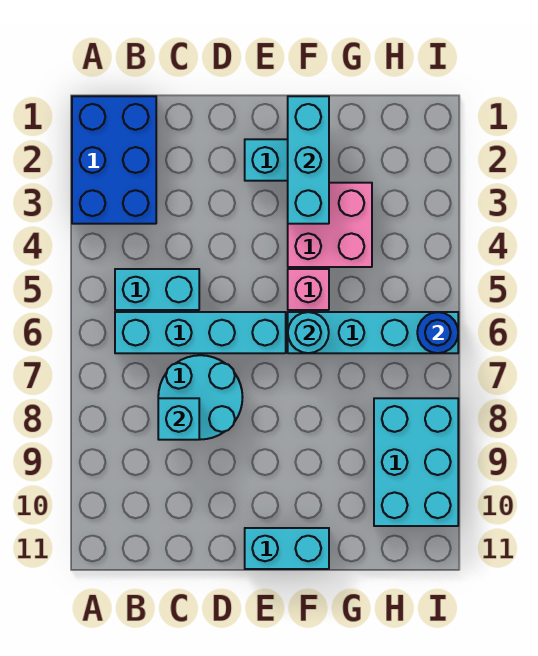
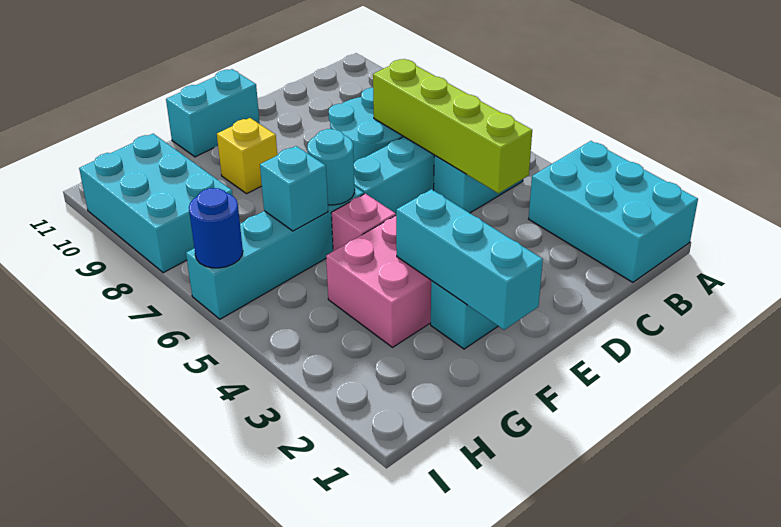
blue brick A1:B3 level 1 -> cyan brick A1:B3 level 1
none -> lime brick C4:C7 level 2
cyan brick C8 level 2 -> cyan brick G6 level 2
none -> yellow brick F9 level 1

